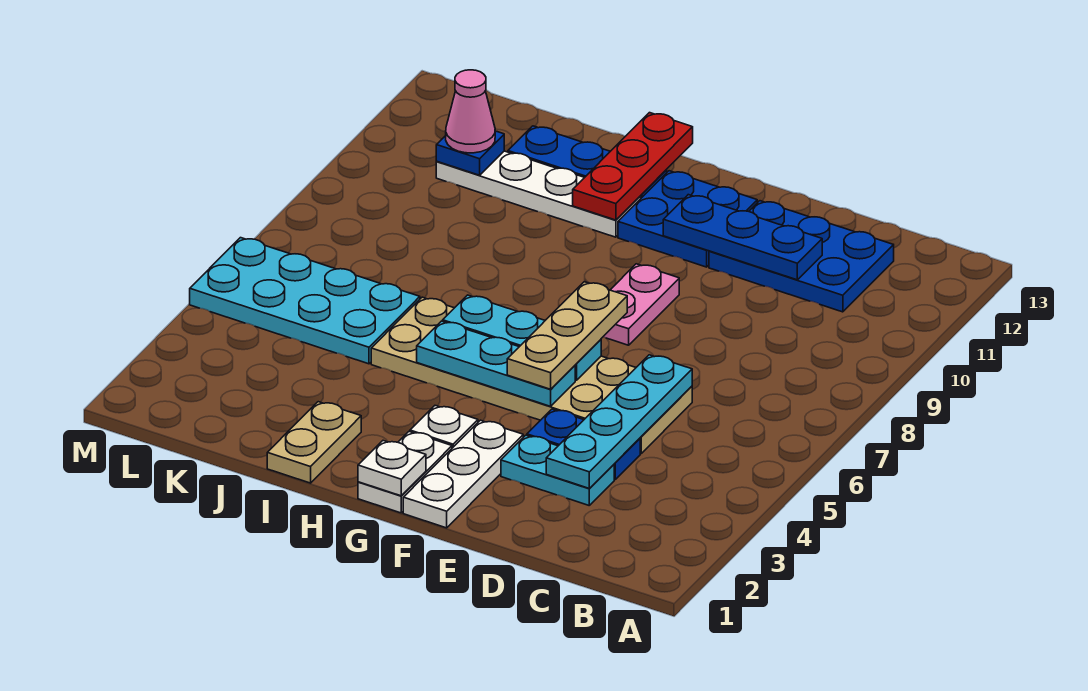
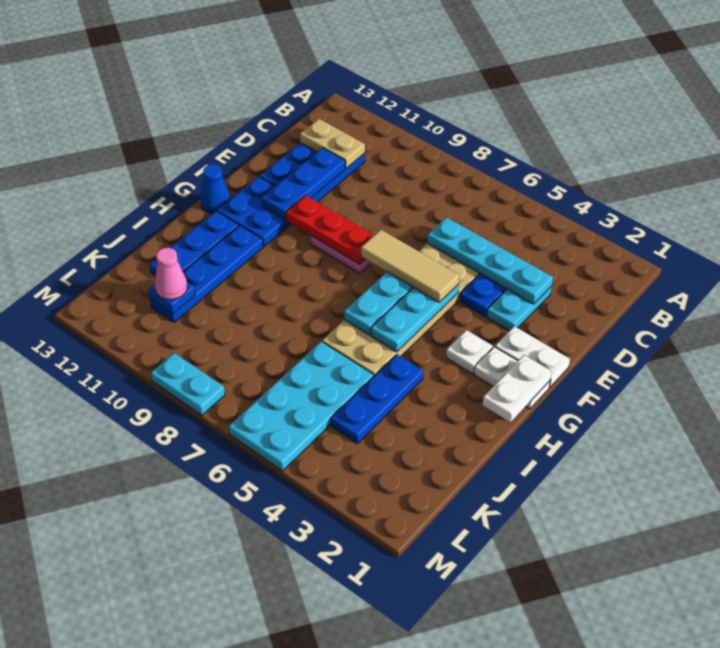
white plate F1:F3 level 1 -> white plate F1:F2 level 1
tan plate F5:F7 level 3 -> tan tile F5:F7 level 3
white plate G1 level 2 -> white plate G1:H1 level 2
none -> blue cone G13 level 1
white plate H11:K11 level 1 -> blue plate H11:K11 level 1
red plate H11:H13 level 2 -> red plate F8:F10 level 2
tan plate I1:I2 level 1 -> tan plate C11:C12 level 2
none -> blue plate I4:K4 level 1
none -> cyan plate M8:M9 level 1

